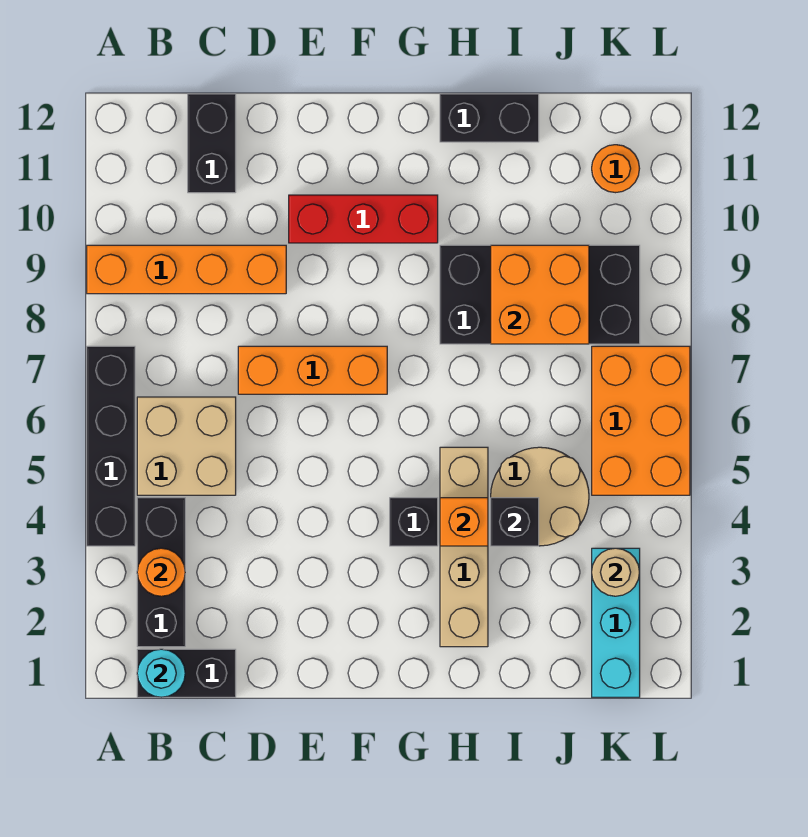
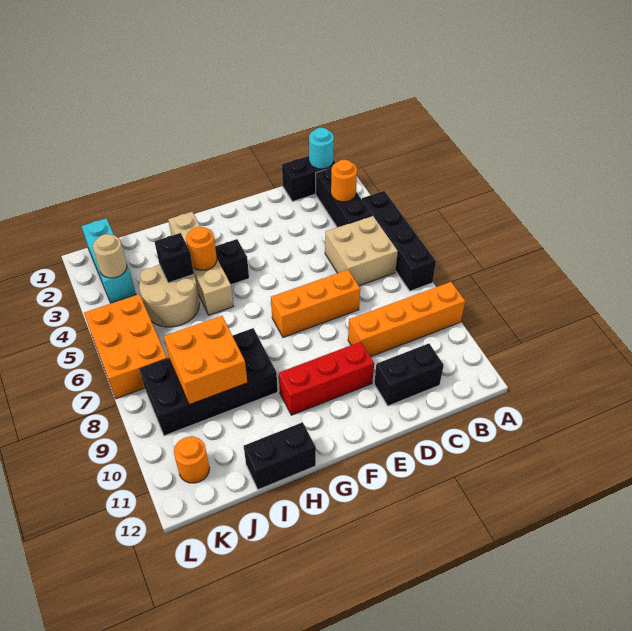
black brick C11:C12 level 1 -> black brick C11:D11 level 1
orange brick H4 level 2 -> orange round brick H4 level 2

